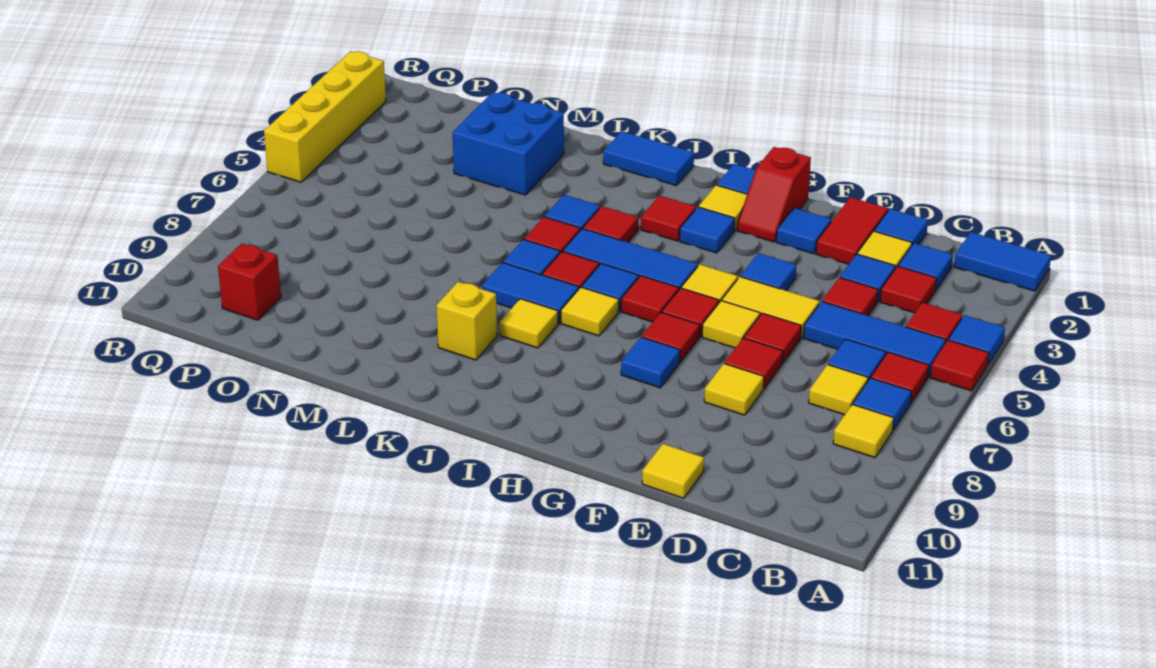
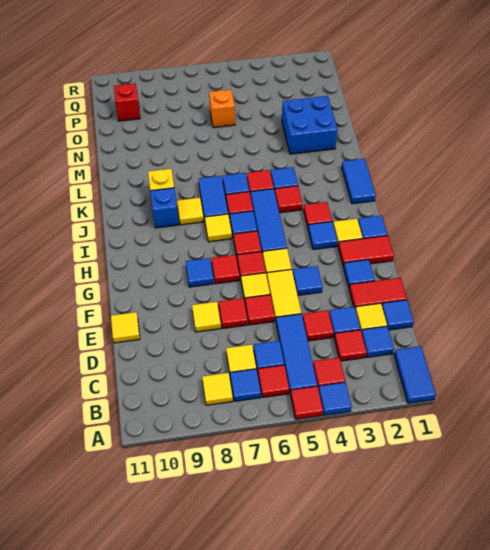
red slope G1:G2 level 1 top 1 -> red tile G1:G2 level 1
none -> blue brick J9 level 1
none -> orange brick O6 level 1
yellow brick R2:R5 level 1 -> none

